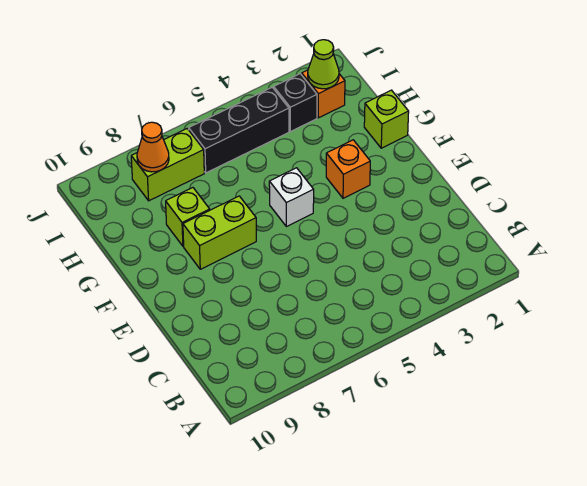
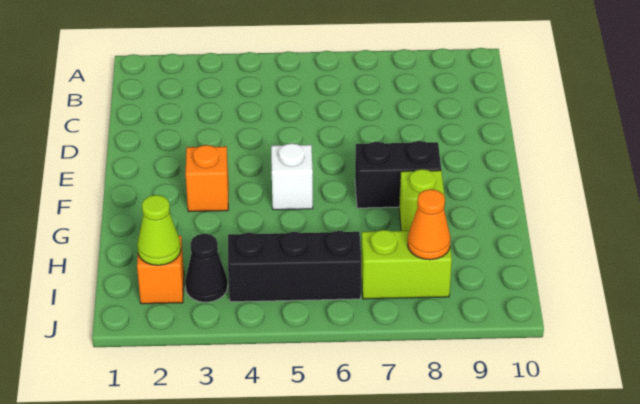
lime brick F7:F8 level 1 -> black brick F7:F8 level 1
lime brick G1 level 1 -> none
black brick I3 level 1 -> black cone I3 level 1

